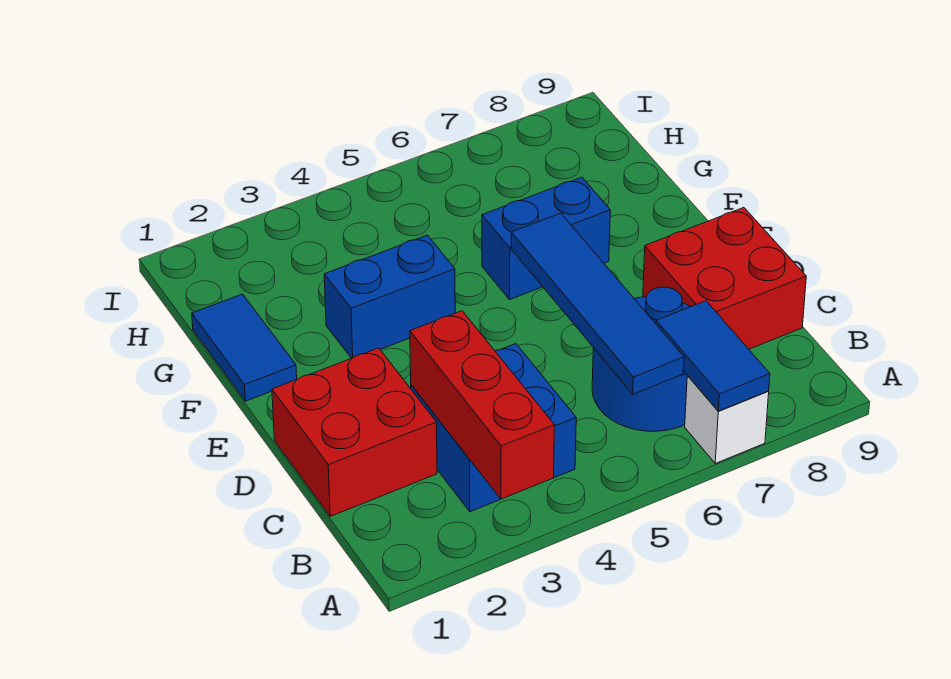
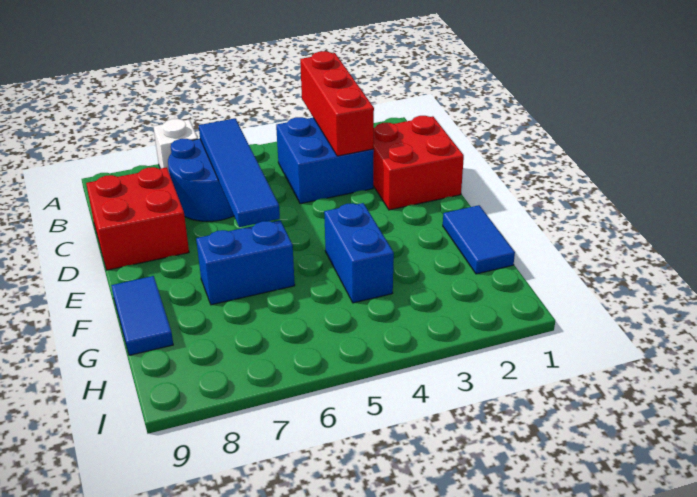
blue tile A7:B7 level 2 -> blue tile F9:G9 level 1
blue brick F3:F4 level 1 -> blue brick F4:G4 level 1

